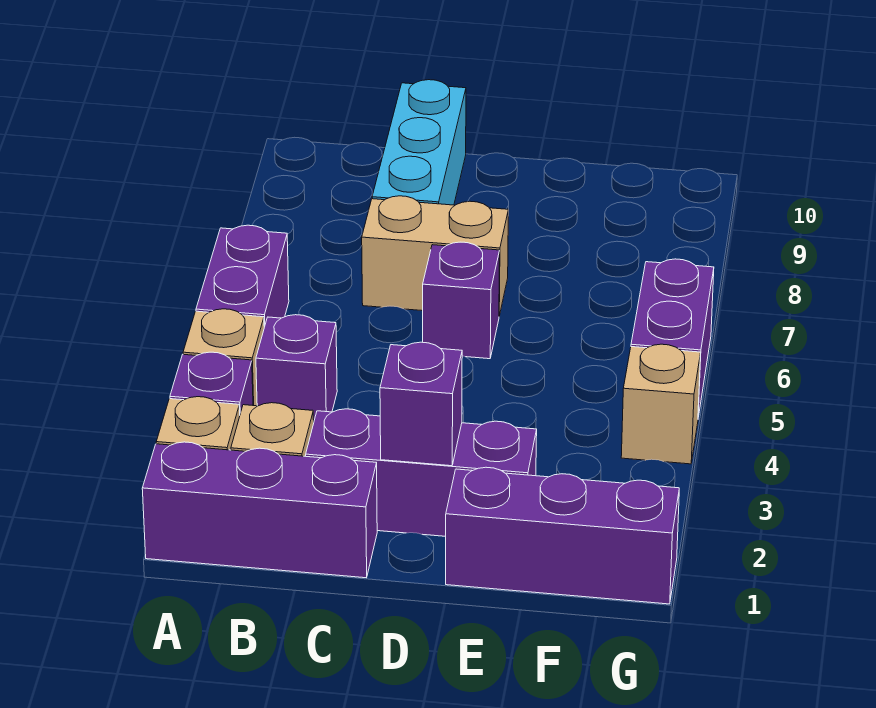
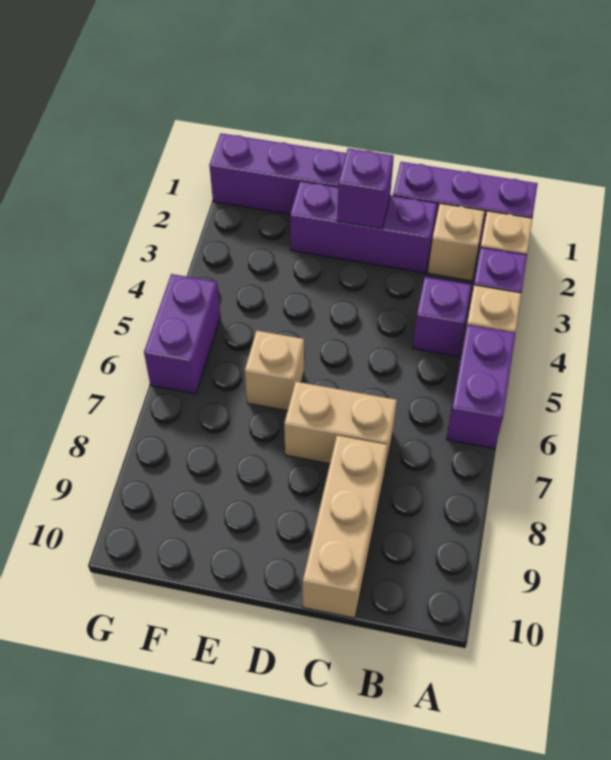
cyan brick C8:C10 level 1 -> tan brick C8:C10 level 1
purple brick D6 level 1 -> none
tan brick G4 level 1 -> tan brick E6 level 1

